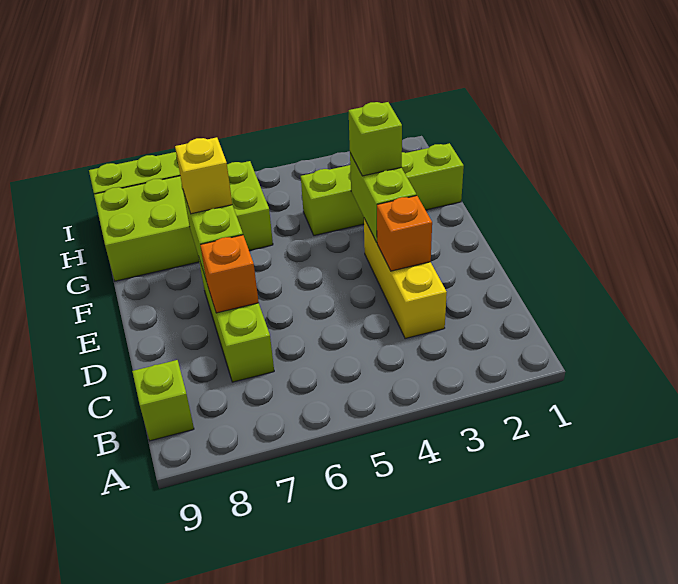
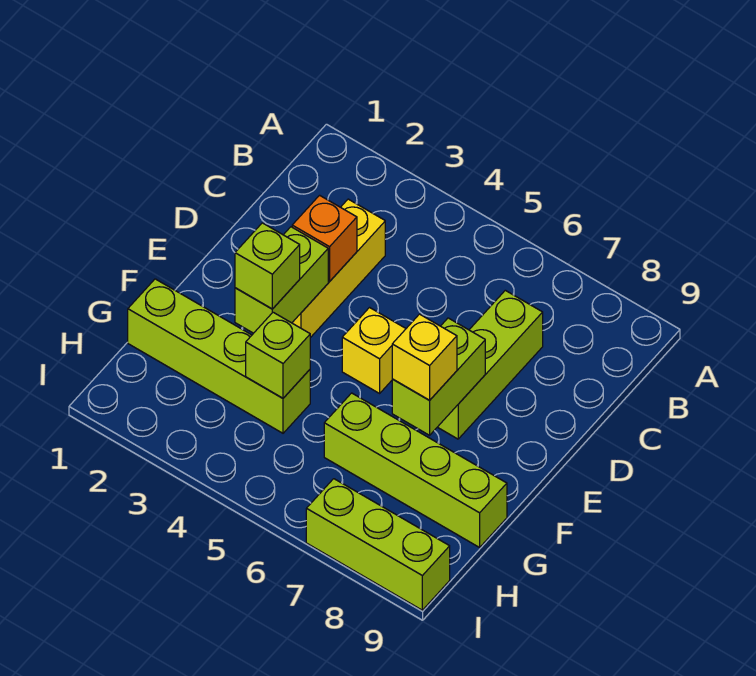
lime brick B9 level 1 -> lime brick G4 level 2
orange brick D7 level 2 -> none
none -> yellow brick E5 level 1
lime brick G6:H9 level 1 -> lime brick G6:G9 level 1

